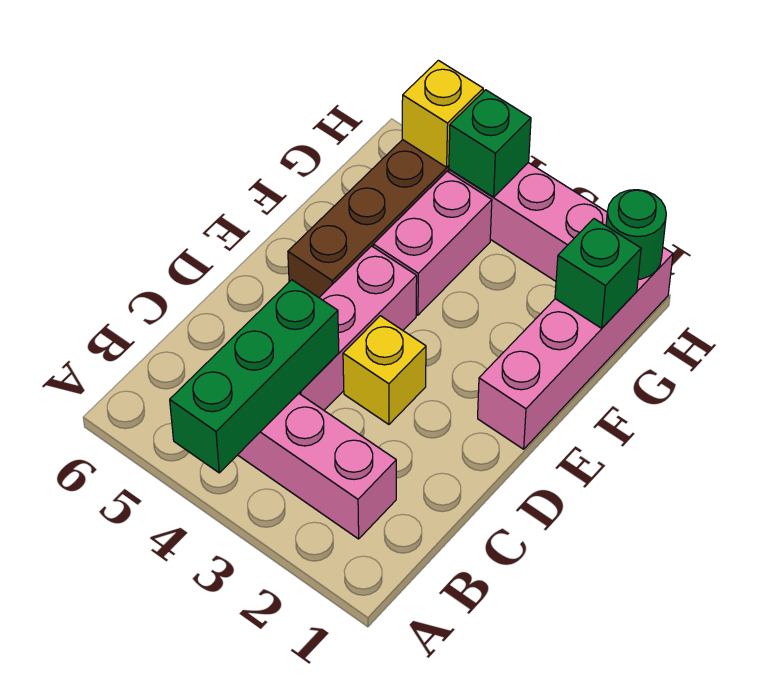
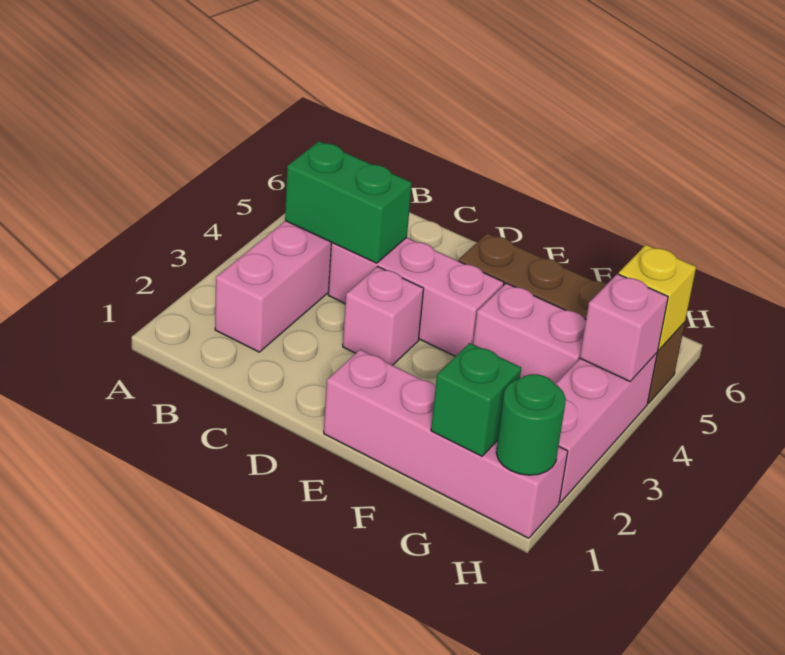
green brick A4:C4 level 2 -> green brick B4:C4 level 2
yellow brick D3 level 1 -> pink brick D3 level 1
green brick H4 level 2 -> pink brick H4 level 2

